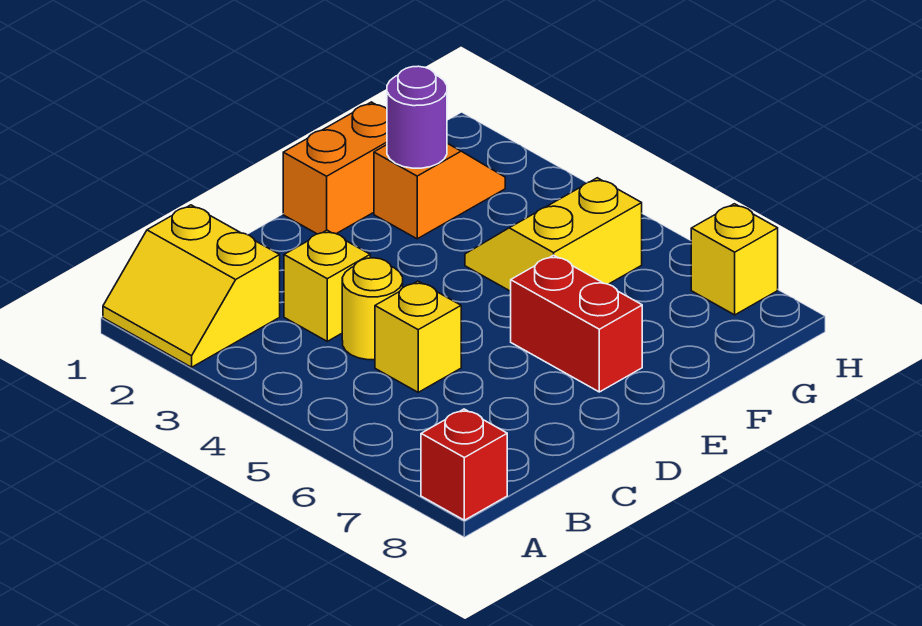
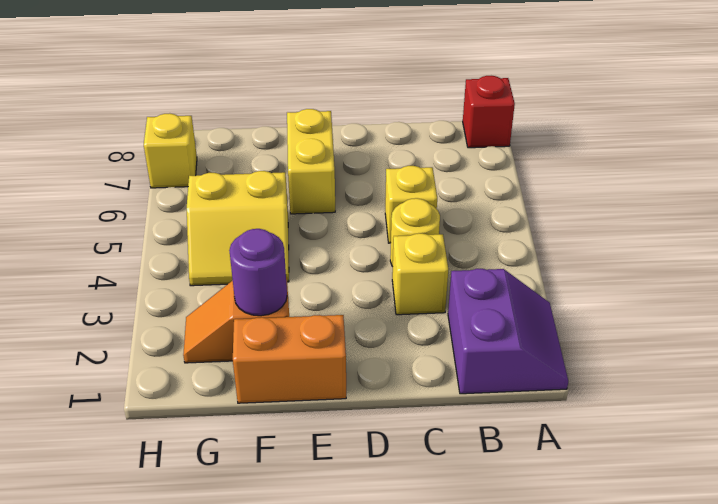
yellow slope A1:B2 level 1 top B -> purple slope A1:B2 level 1 top B
red brick E6:E7 level 1 -> yellow brick E6:E7 level 1

